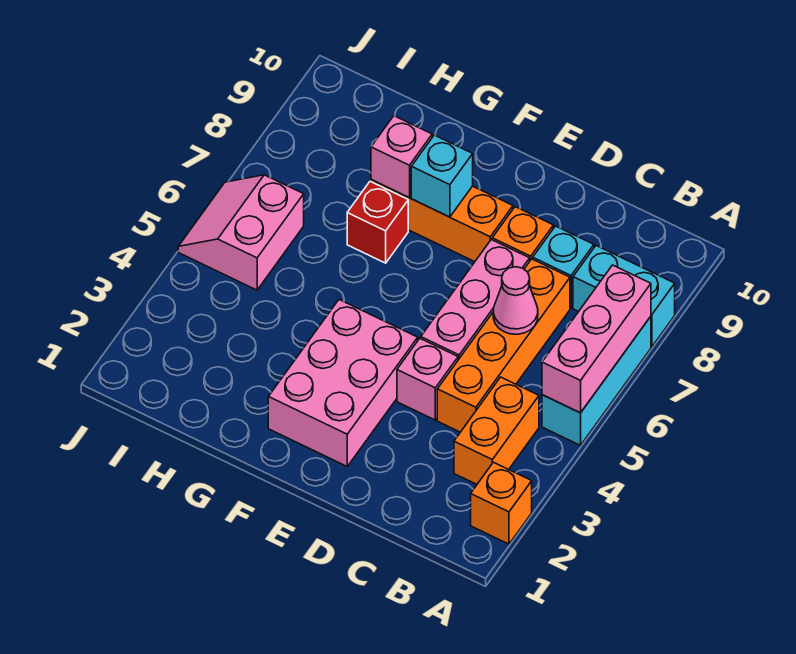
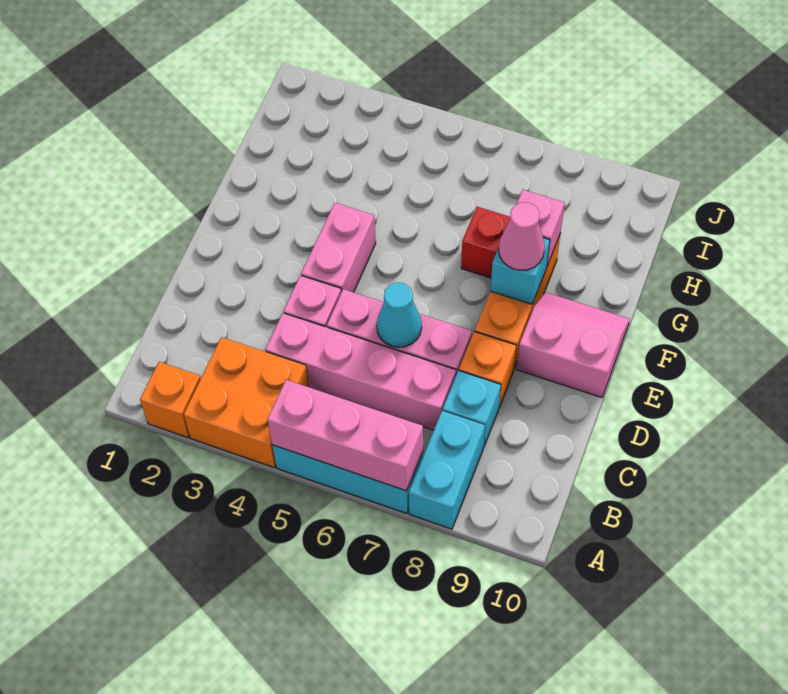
orange brick B3:B4 level 1 -> orange brick A3:B4 level 1
orange brick C4:C7 level 1 -> pink brick C4:C7 level 1
pink cone C6 level 2 -> pink cone F8 level 3
none -> cyan cone D6 level 2
pink brick E2:F4 level 1 -> pink brick E4:F4 level 1
pink slope I5:J6 level 1 top I -> pink slope E9:F10 level 1 top E

